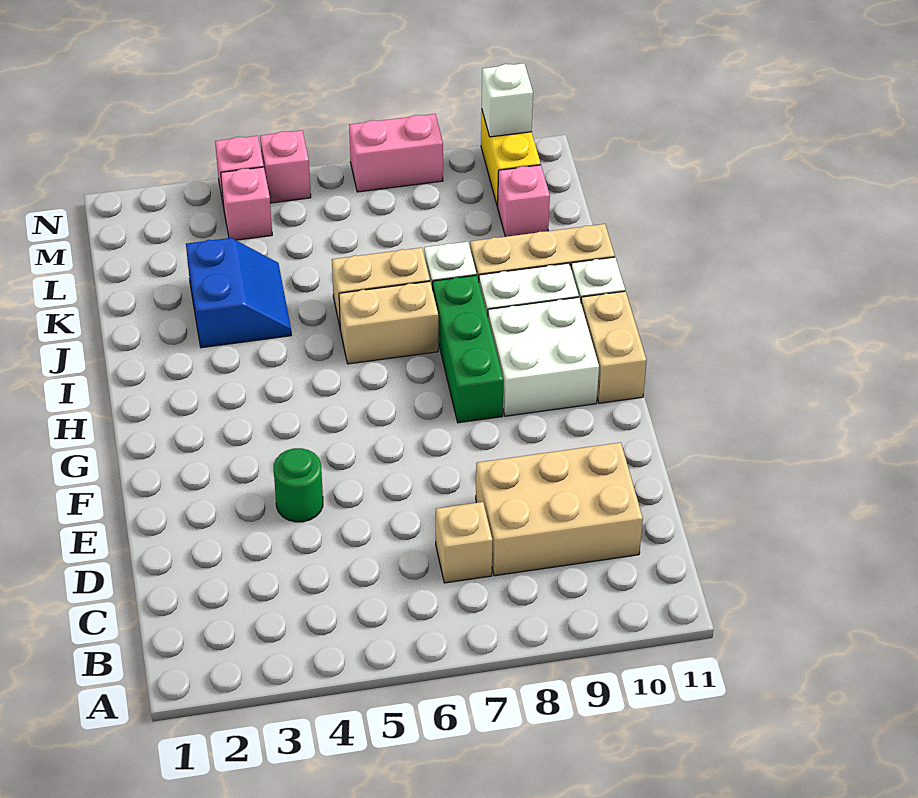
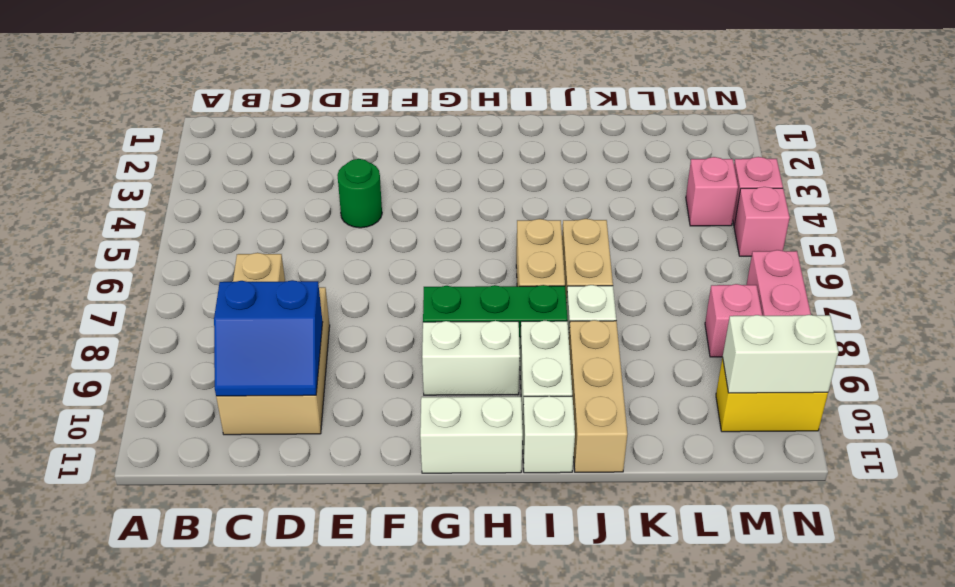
white brick G9:H10 level 1 -> white brick G9:H9 level 1
tan brick G11:H11 level 1 -> white brick G11:H11 level 1
blue slope J3:K4 level 1 top 3 -> blue slope C9:D10 level 2 top 9
pink brick L10 level 1 -> pink brick M8 level 1
white brick N10 level 2 -> white brick M10:N10 level 2

